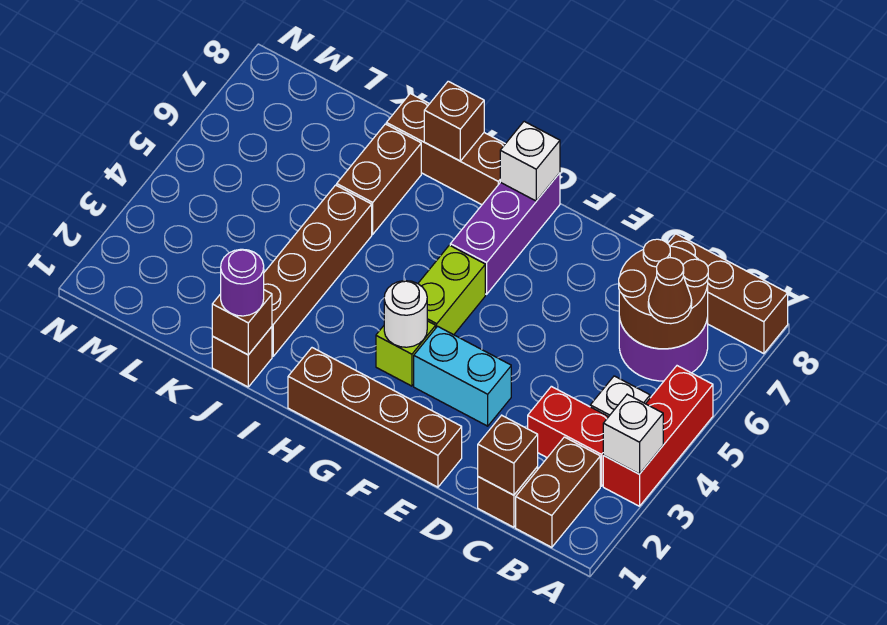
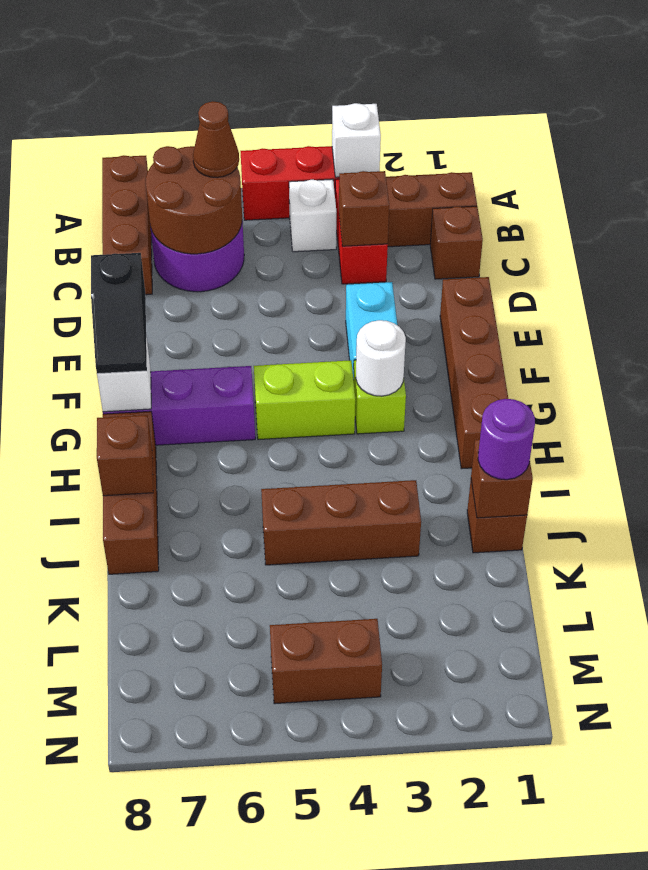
brown brick C1 level 2 -> brown brick C3 level 2
none -> black slope F8:G8 level 3 top F
brown brick J2:J5 level 1 -> brown brick J3:J5 level 1
brown brick J6:J7 level 1 -> brown brick M4:M5 level 1

